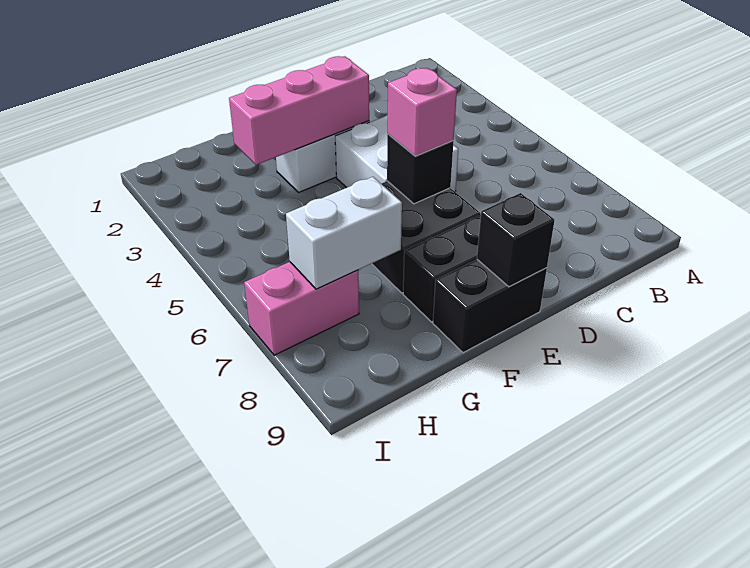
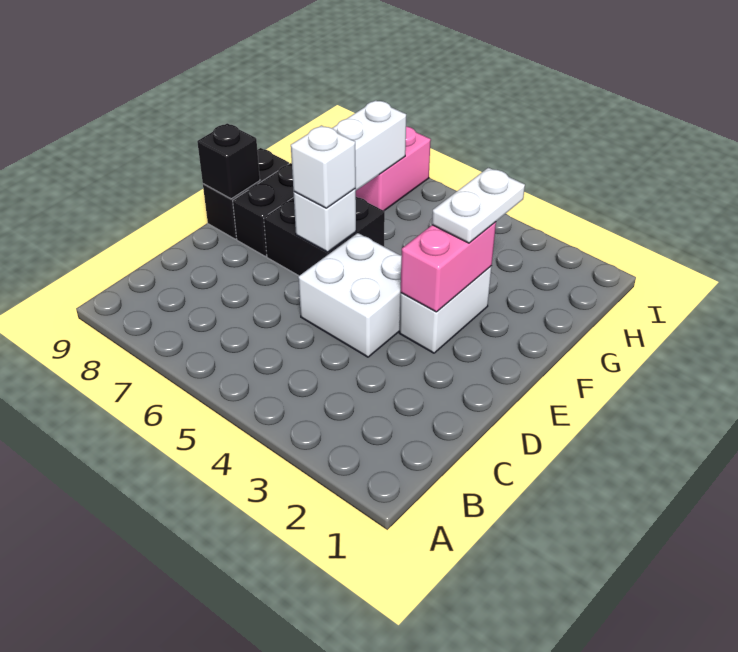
pink brick E3:G3 level 2 -> pink brick E3:F3 level 2
black brick E6 level 2 -> white brick E6 level 2
pink brick E6 level 3 -> white brick E6 level 3
none -> white plate F3:G3 level 3

